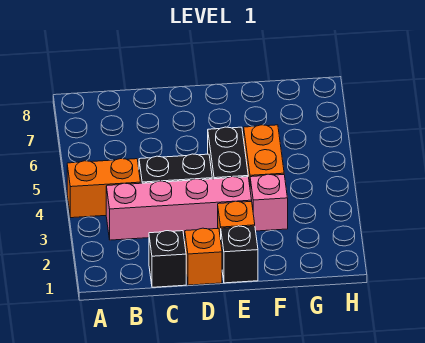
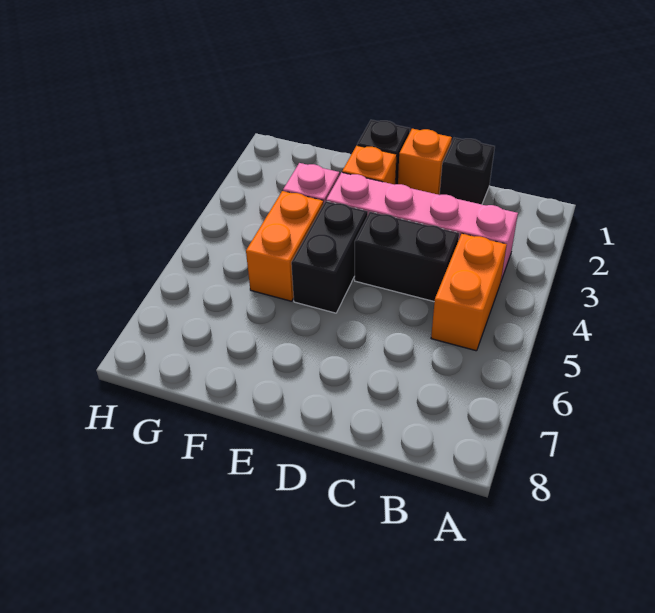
orange brick A4:B4 level 1 -> orange brick B4:B5 level 1

